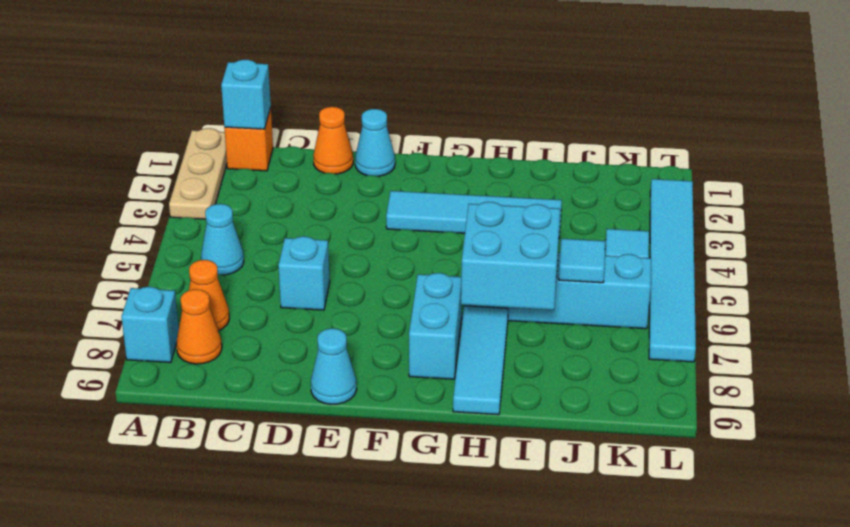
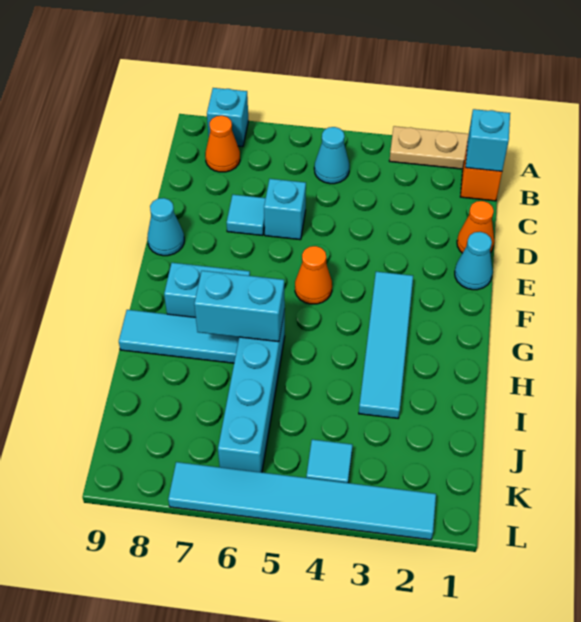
orange cone B7 level 1 -> orange cone F5 level 1
cyan brick H6:I7 level 2 -> cyan brick H6:H7 level 2
cyan tile J6 level 2 -> cyan tile D7 level 1

